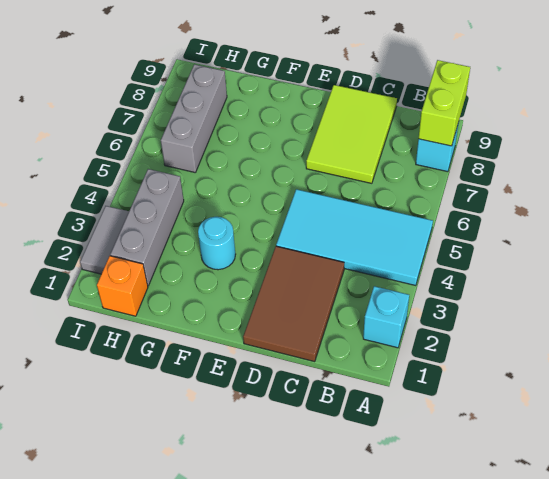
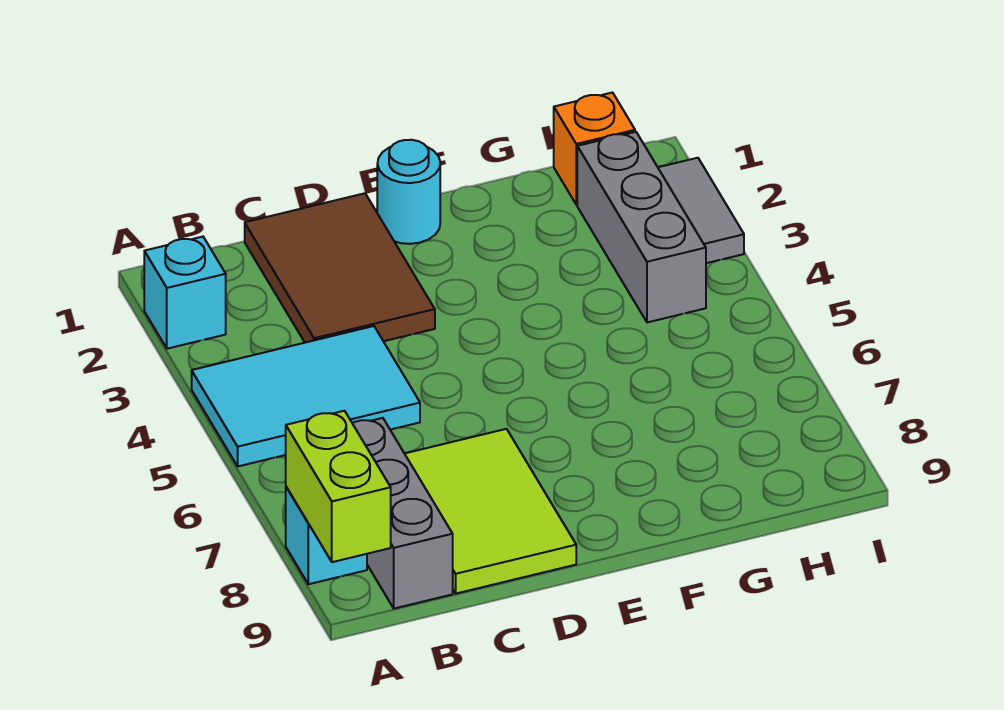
cyan tile A4:D5 level 1 -> cyan tile A4:C5 level 1
cyan round brick F3 level 1 -> cyan round brick E1 level 1
grey brick H6:H8 level 1 -> grey brick B7:B9 level 1

